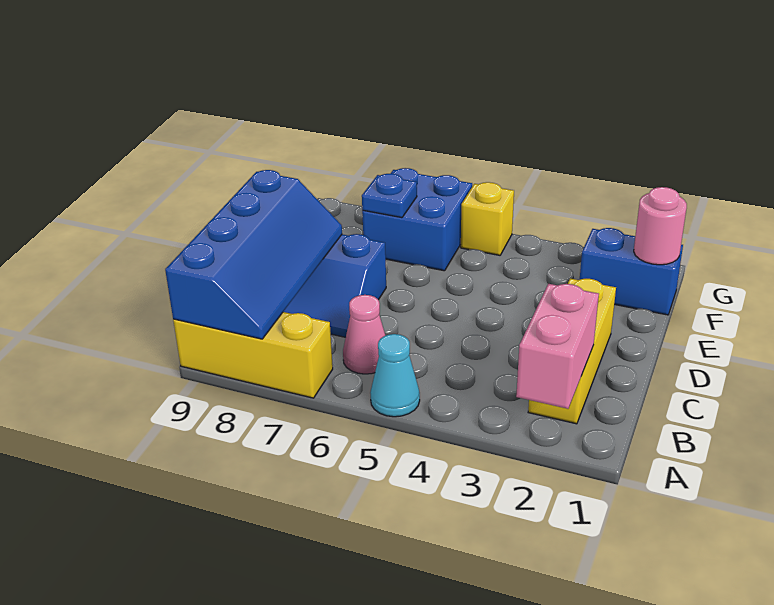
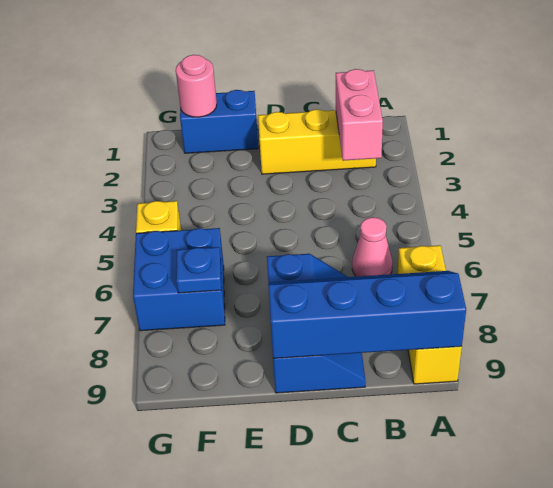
pink brick A2:B2 level 2 -> pink brick B2:B3 level 2
cyan cone A5 level 1 -> none
blue brick F1:F2 level 1 -> blue brick E1:F1 level 1

